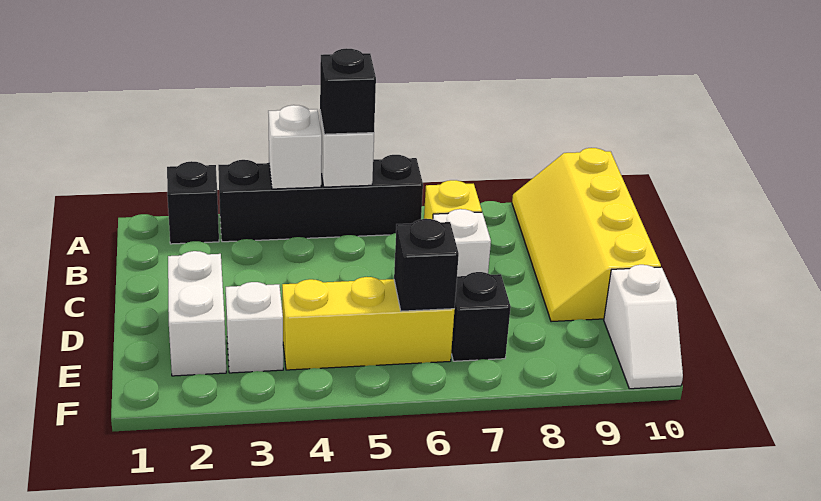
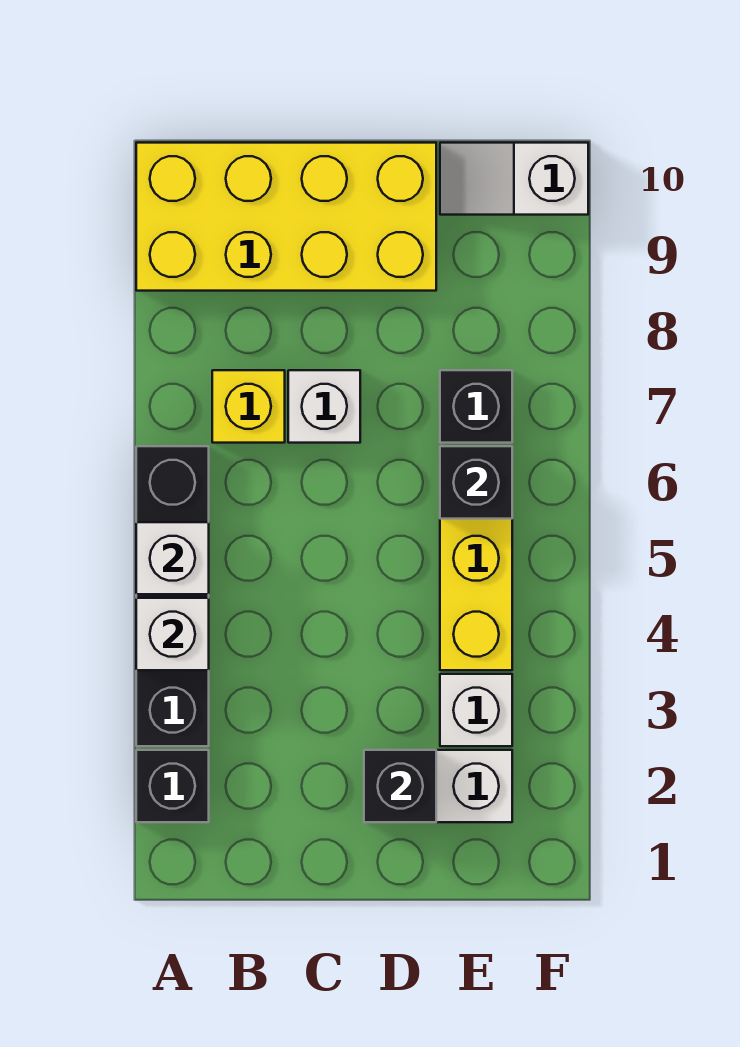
black brick A5 level 3 -> black brick D2 level 2
yellow slope A9:D10 level 1 top 10 -> yellow brick A9:D10 level 1
white slope E10:F10 level 1 top E -> white slope E10:F10 level 1 top F

